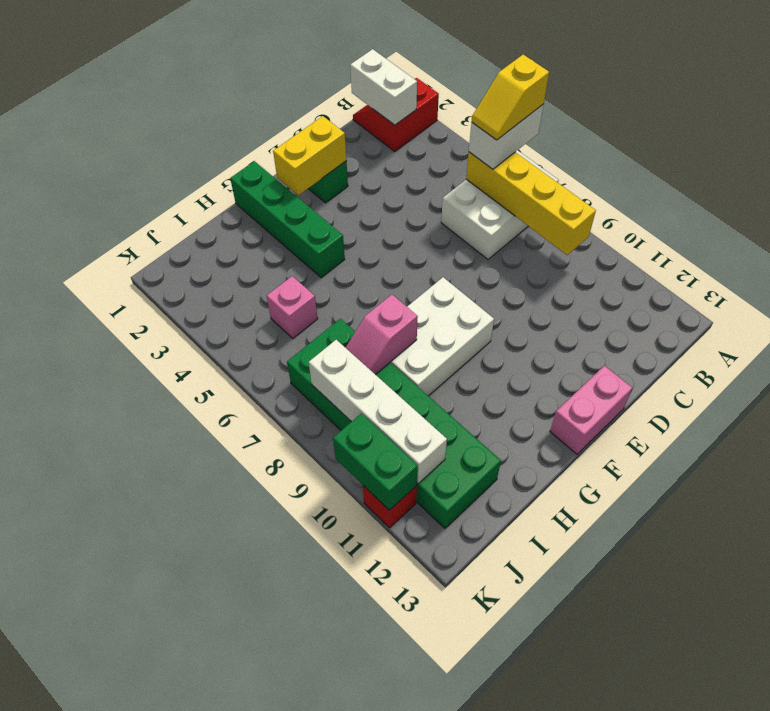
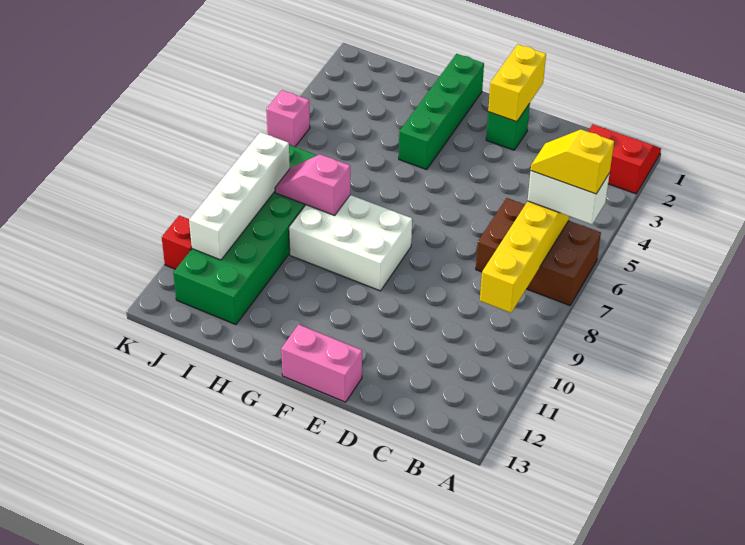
white brick A6:C7 level 1 -> brown brick A6:C7 level 1
white brick B1:B2 level 2 -> none
yellow brick E2:F2 level 2 -> yellow brick E1:E2 level 2
pink brick I5 level 1 -> pink brick K5 level 1
green brick K10:K11 level 2 -> none

